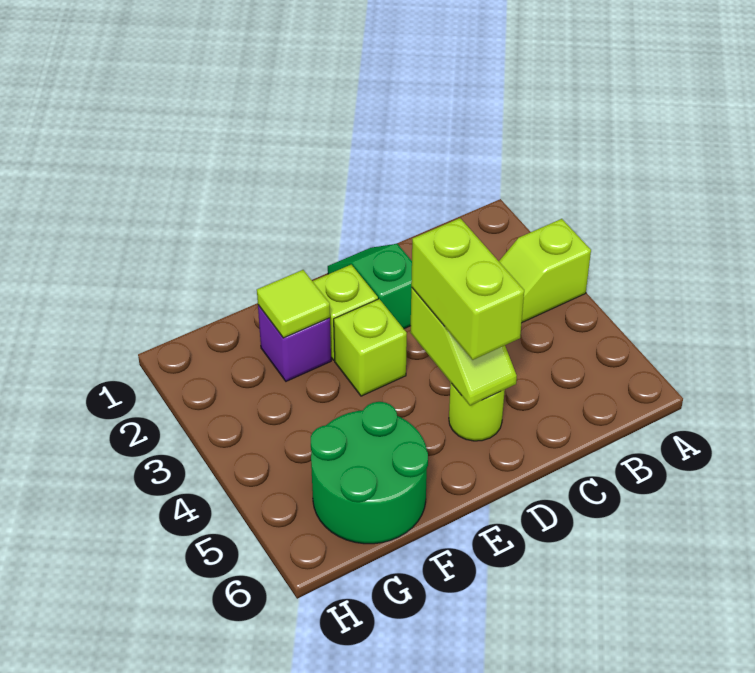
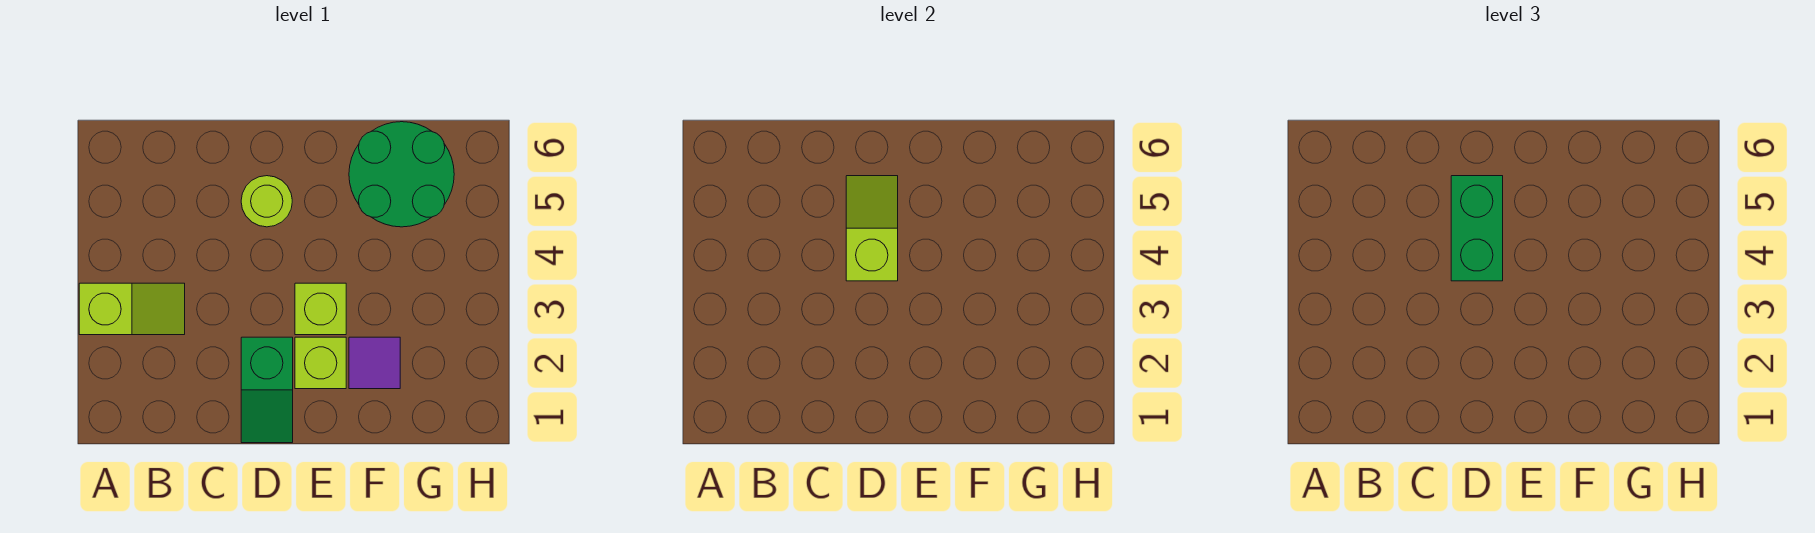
lime brick D4:D5 level 3 -> green brick D4:D5 level 3
purple brick F2 level 1 -> purple tile F2 level 1
lime tile F2 level 2 -> none

